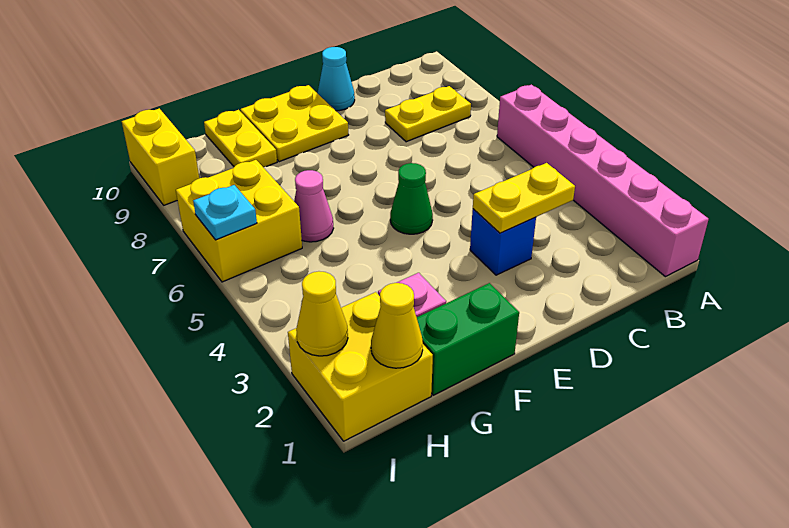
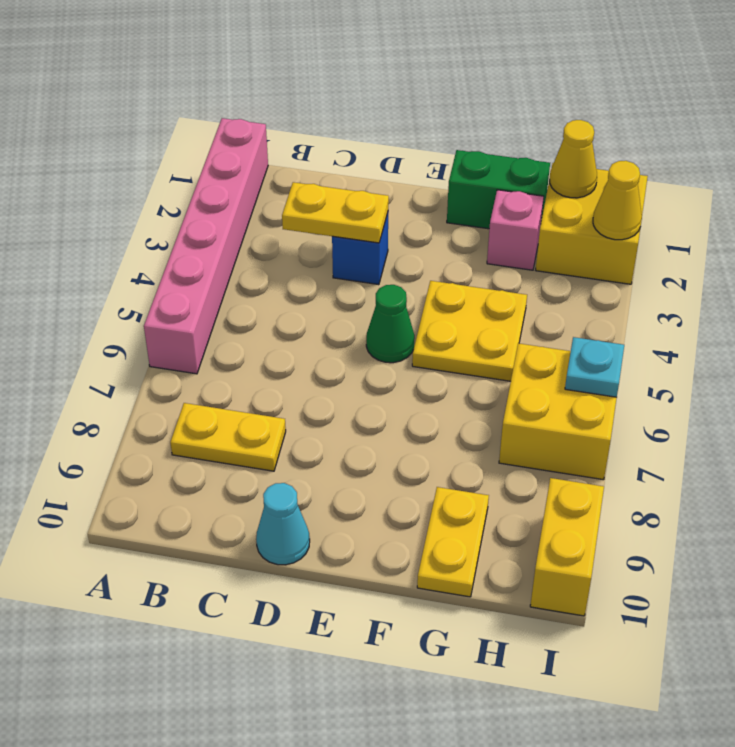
yellow plate E9:F10 level 1 -> yellow plate F4:G5 level 1
pink cone G6 level 1 -> none

